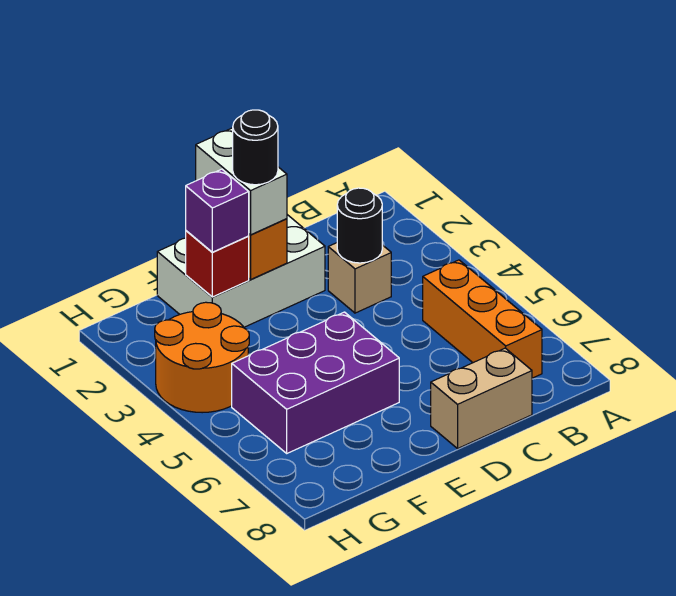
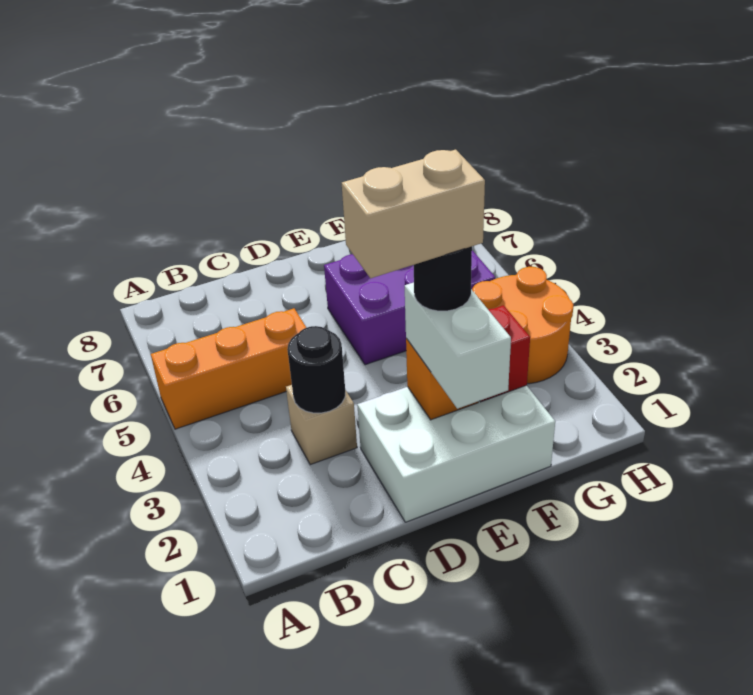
orange brick B5:B7 level 1 -> orange brick A5:C5 level 1
tan brick C8:D8 level 1 -> tan brick D2:E2 level 5
purple brick F2 level 3 -> none

